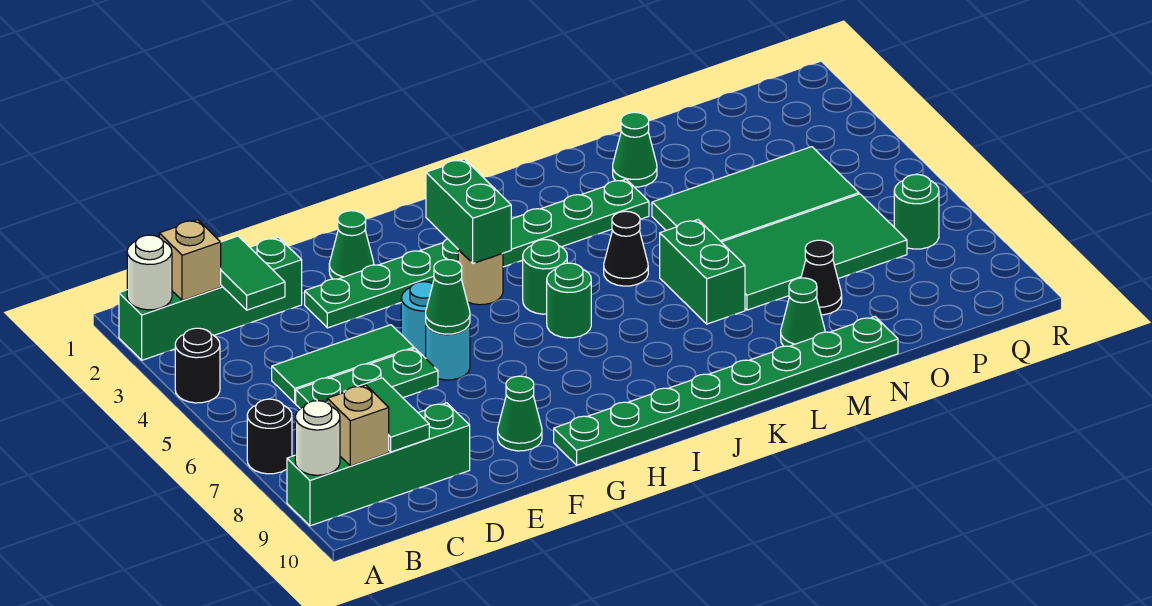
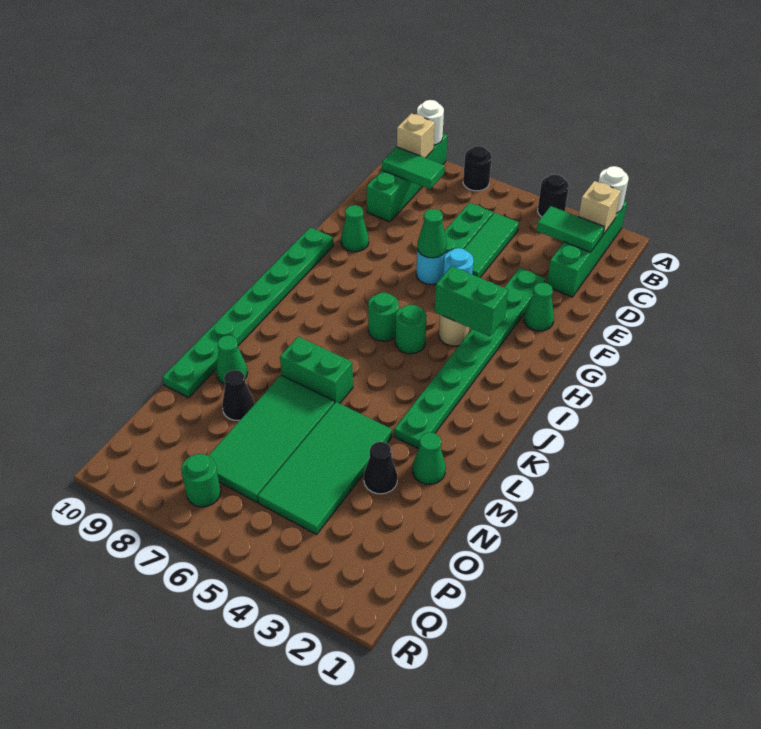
black cone K5 level 1 -> black cone N3 level 1

